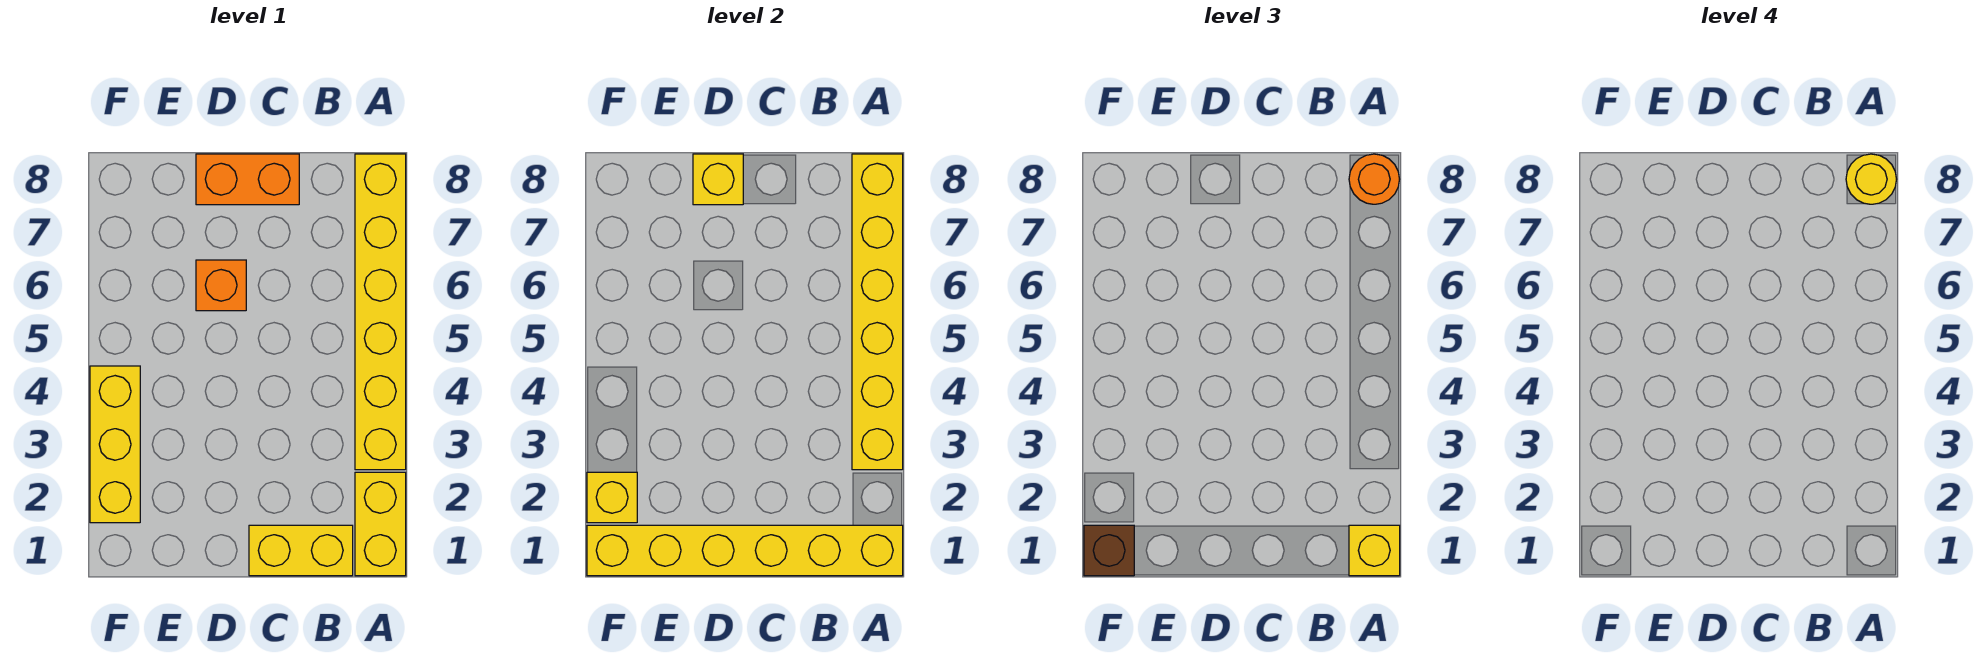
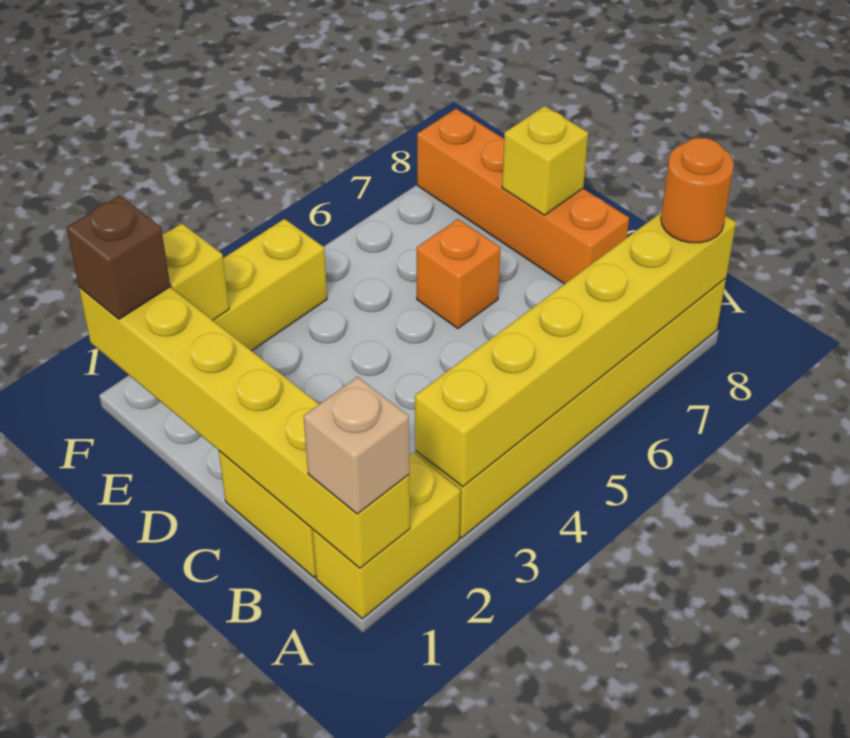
yellow brick A1 level 3 -> tan brick A1 level 3
yellow round brick A8 level 4 -> none
orange brick C8:D8 level 1 -> orange brick C8:F8 level 1

